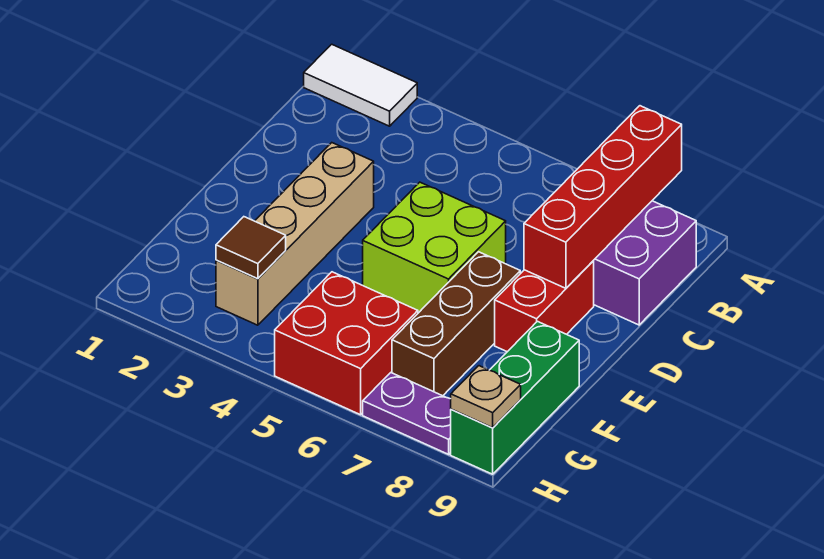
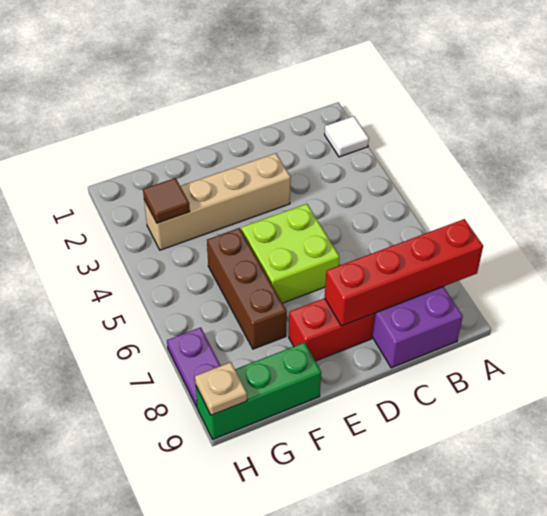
white tile A1:A2 level 1 -> white tile A2 level 1
brown brick E7:G7 level 1 -> brown brick F5:F7 level 1
red brick G5:H6 level 1 -> none

